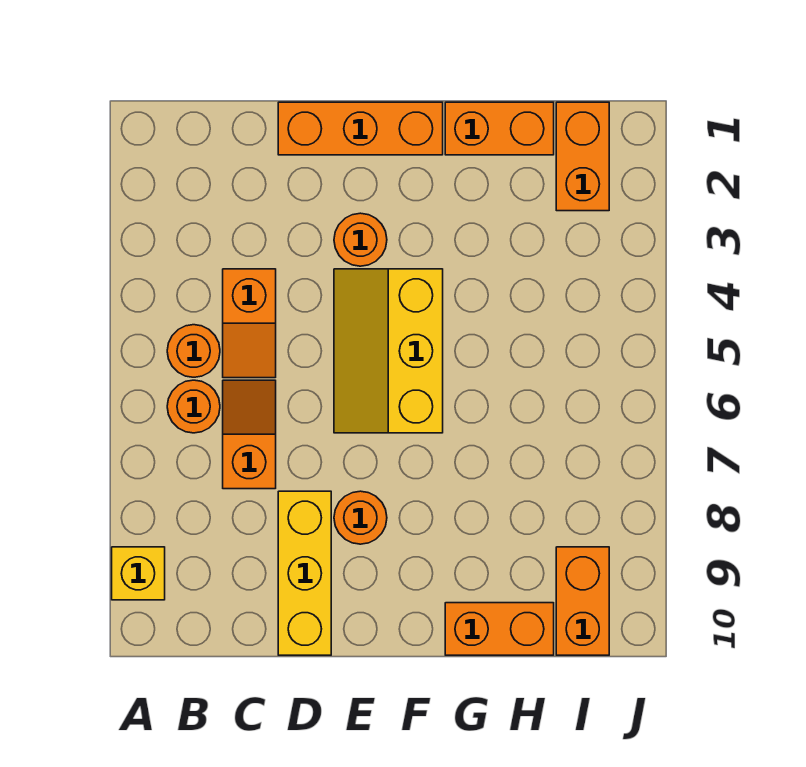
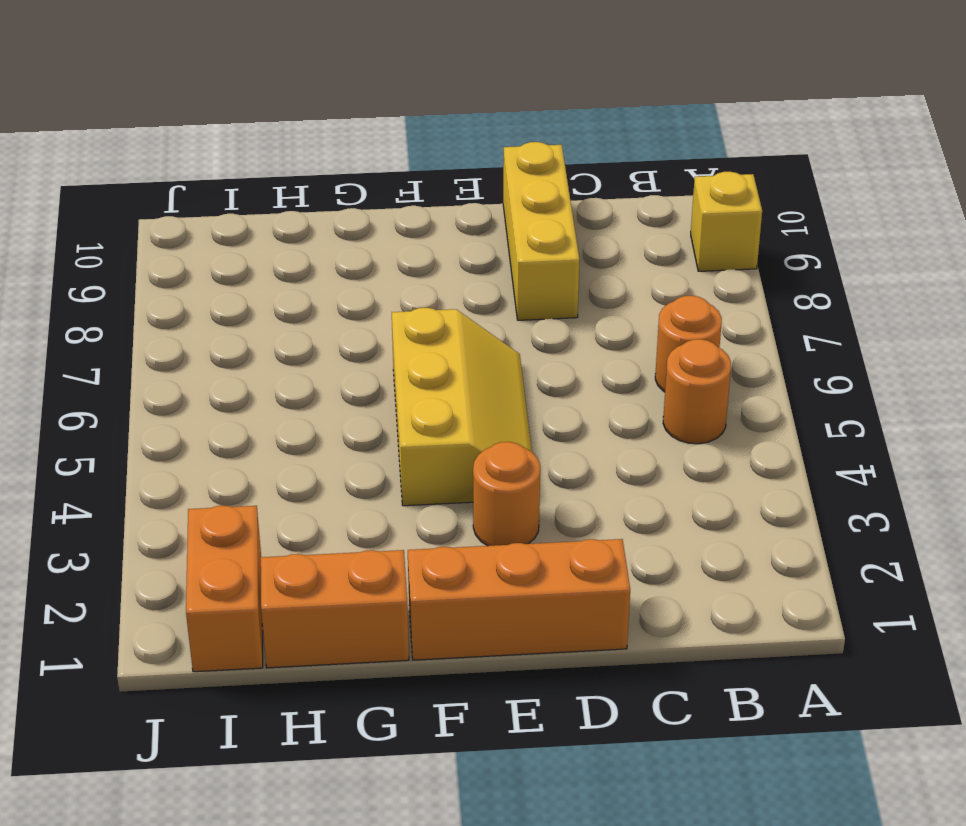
orange slope C4:C5 level 1 top 4 -> none
orange slope C6:C7 level 1 top 7 -> none
orange round brick E8 level 1 -> none
orange brick G10:H10 level 1 -> none
orange brick I9:I10 level 1 -> none

